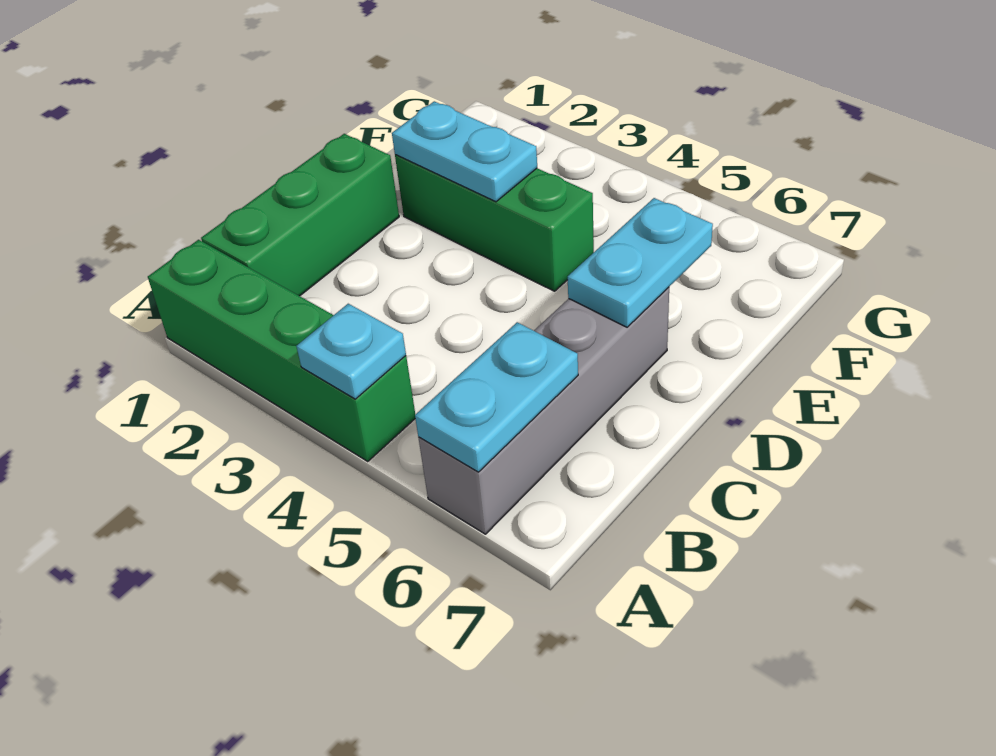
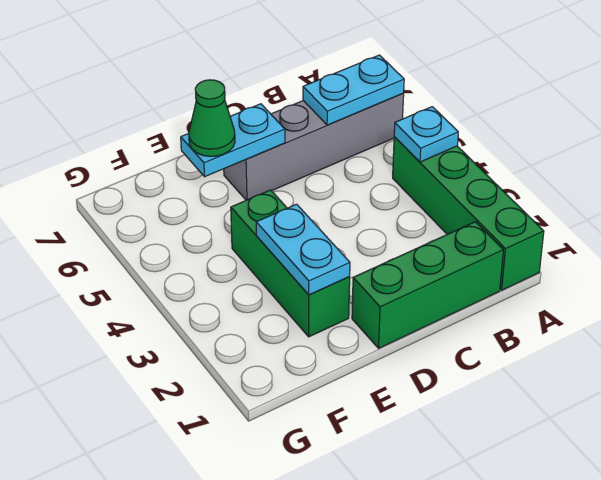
none -> green cone E6 level 3

